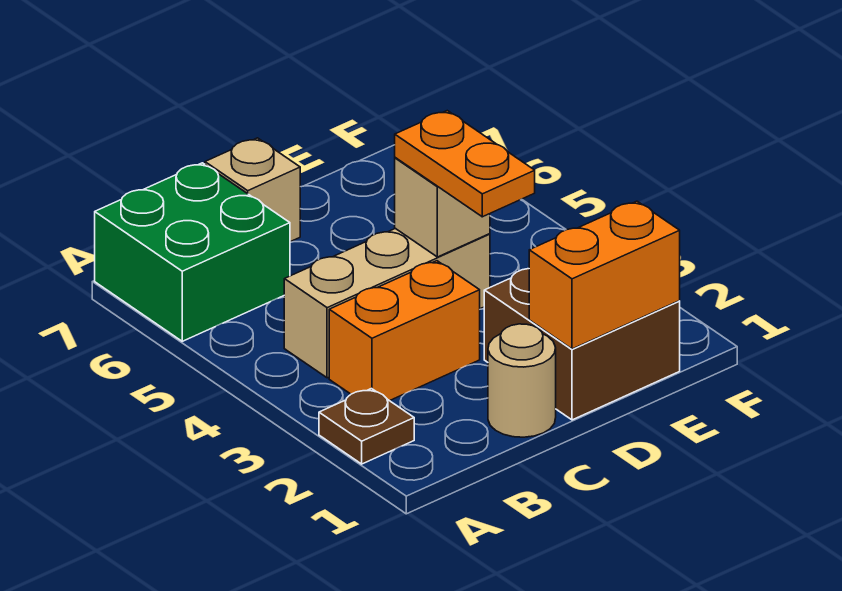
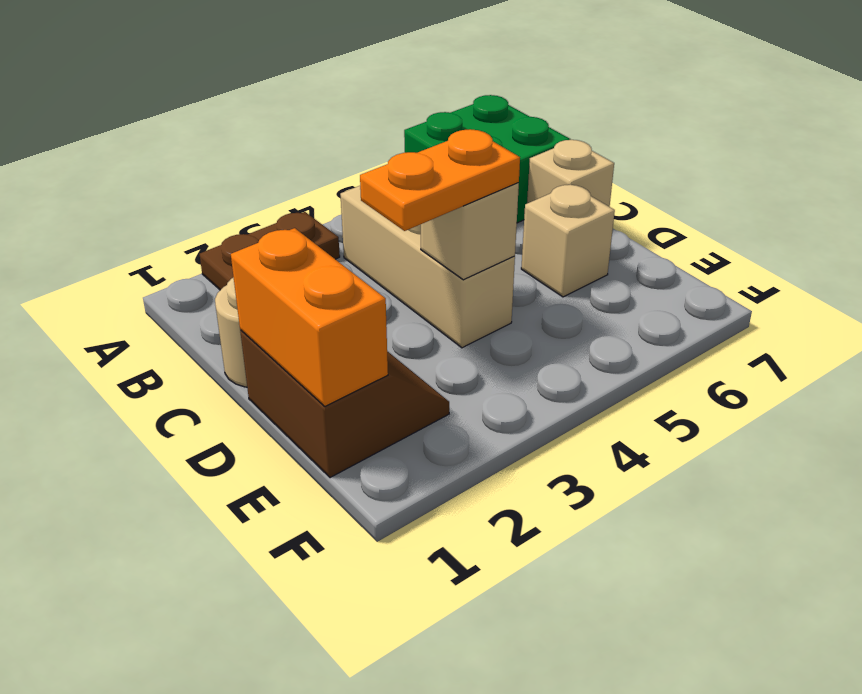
brown plate A2 level 1 -> brown plate A2:A3 level 1
orange brick B3:C3 level 1 -> none
brown brick D1:E2 level 1 -> brown slope D1:E2 level 1 top 1
none -> tan brick D6 level 1

